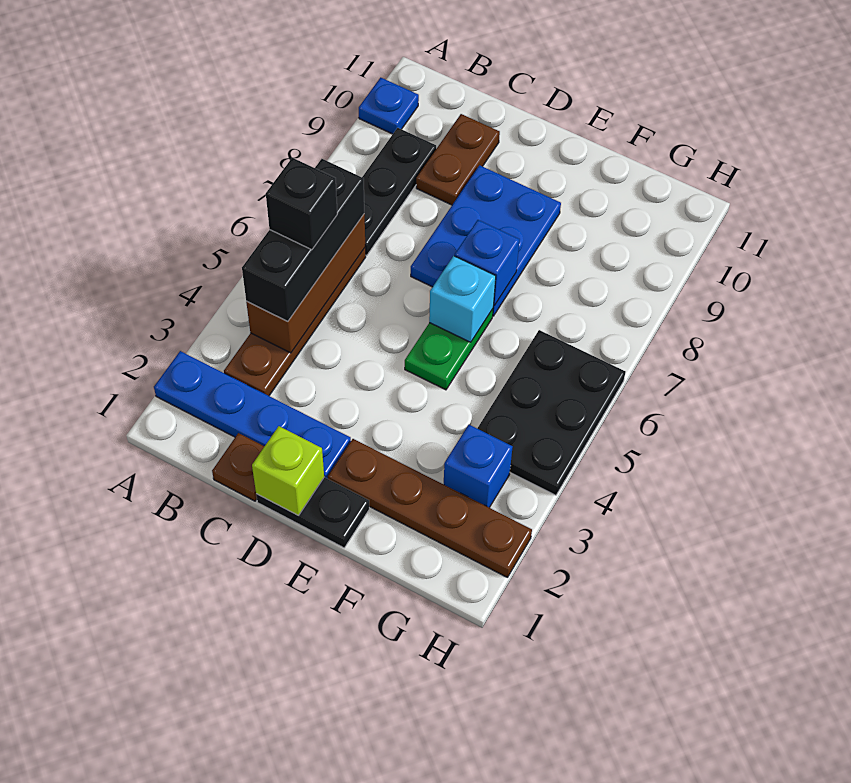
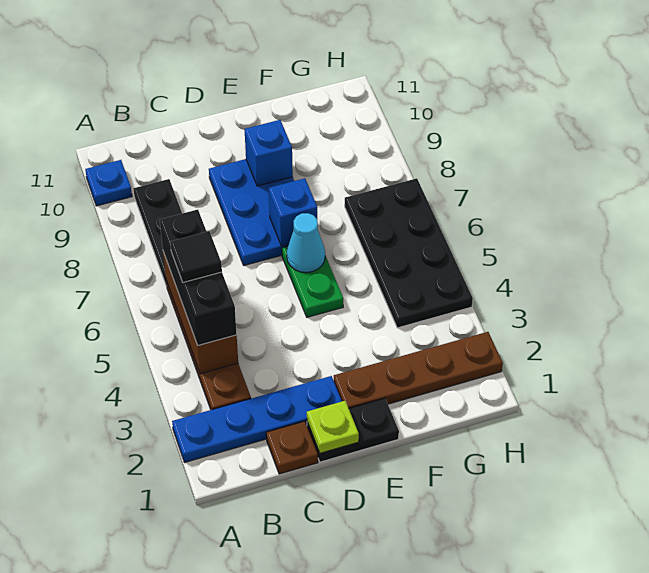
black brick B5 level 4 -> black tile B5 level 4
brown plate C9:C10 level 1 -> none
lime brick D1 level 2 -> lime plate D1 level 2
cyan brick E6 level 2 -> cyan cone E6 level 2
blue brick G3 level 1 -> blue brick E9 level 2
black plate G4:H6 level 1 -> black plate G4:H7 level 1

